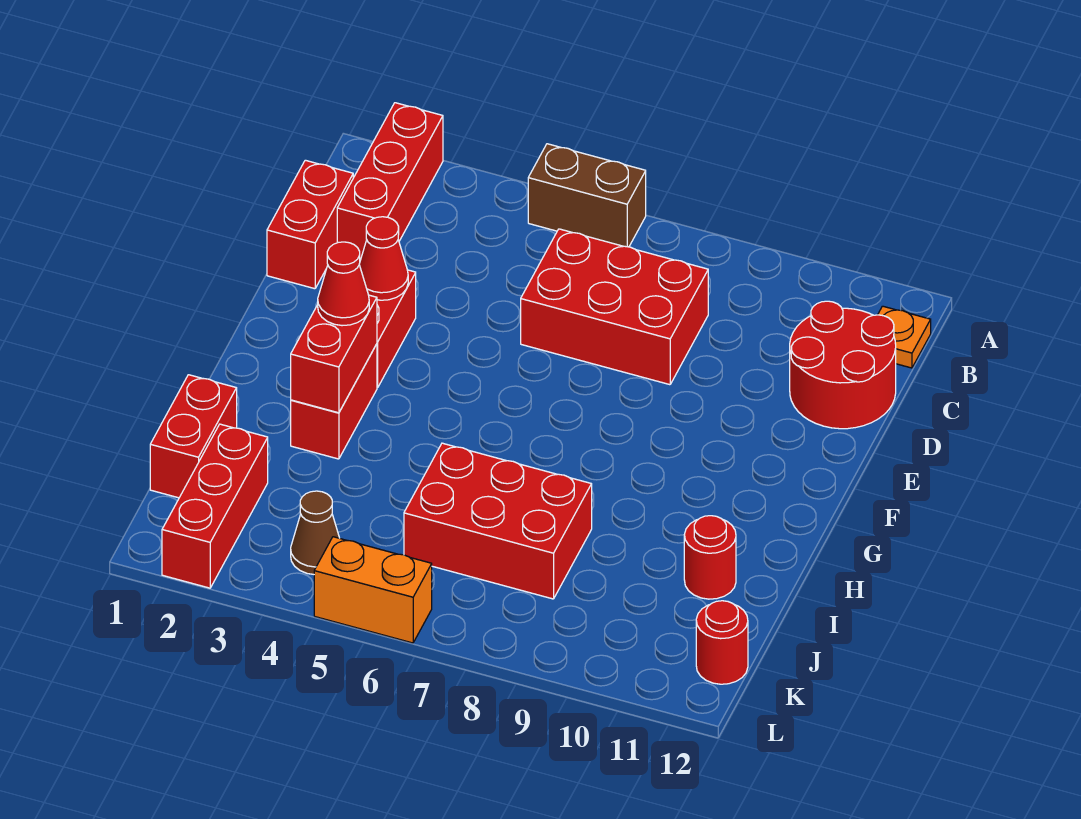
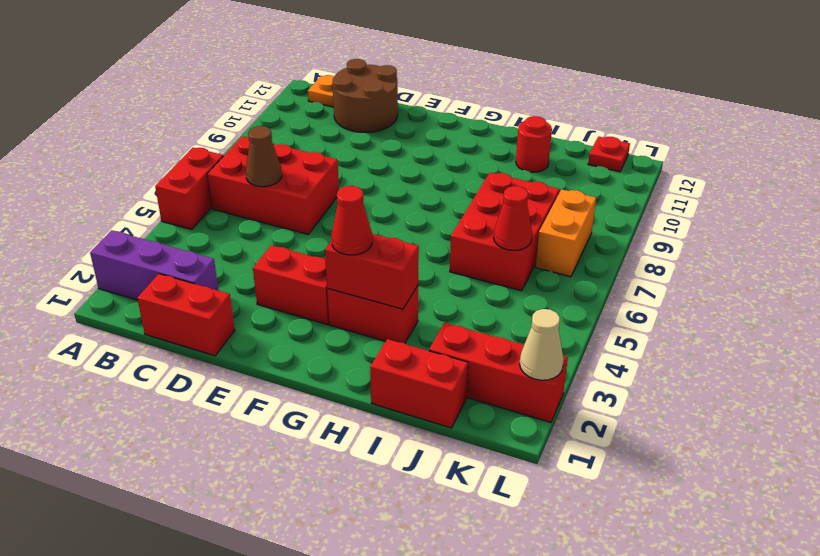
red brick A2:C2 level 1 -> purple brick A2:C2 level 1
brown brick A5:A6 level 1 -> red brick A5:A6 level 1
red brick C6:D8 level 1 -> red brick B6:D7 level 1
red round brick C11:D12 level 1 -> brown round brick C11:D12 level 1
red cone E3 level 2 -> red cone J6 level 2
brown cone K4 level 1 -> brown cone C6 level 2
red round brick K12 level 1 -> red plate K12 level 1
none -> tan cone L2 level 2
orange brick L5:L6 level 1 -> orange brick K7:K8 level 1

